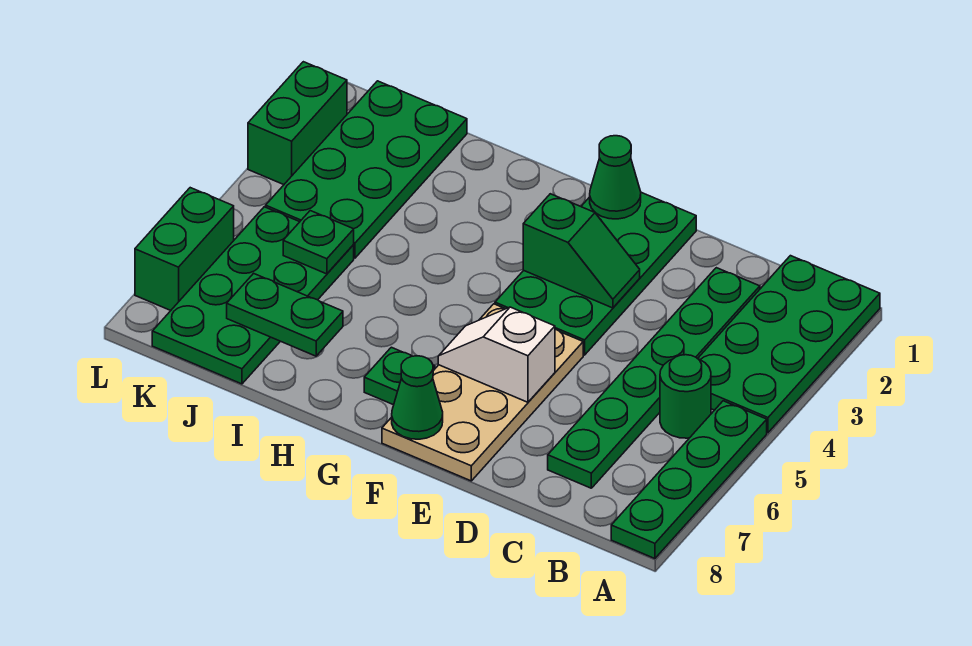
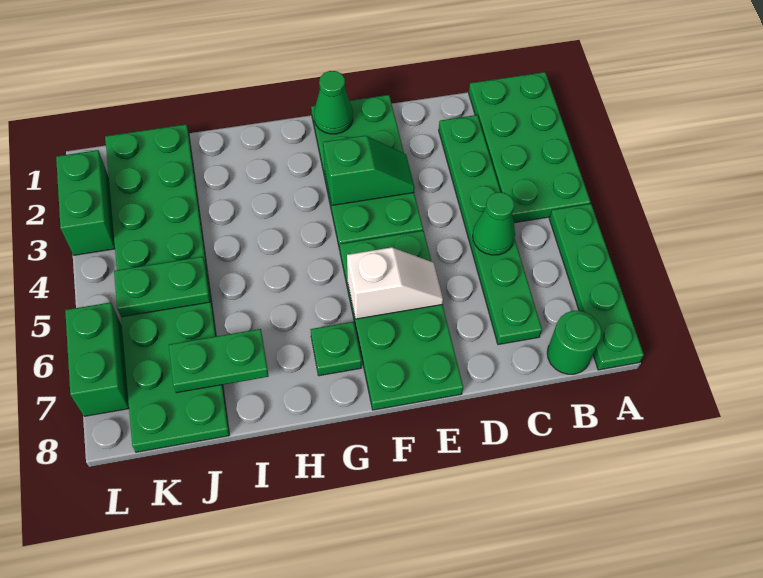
green round brick B5 level 1 -> green round brick B8 level 1
tan plate E5:F8 level 1 -> green plate E5:F8 level 1
white slope E6:F6 level 2 top E -> white slope E6:F6 level 2 top F
green cone F8 level 2 -> green cone C5 level 2
green plate J5 level 2 -> green plate J5:K5 level 2

